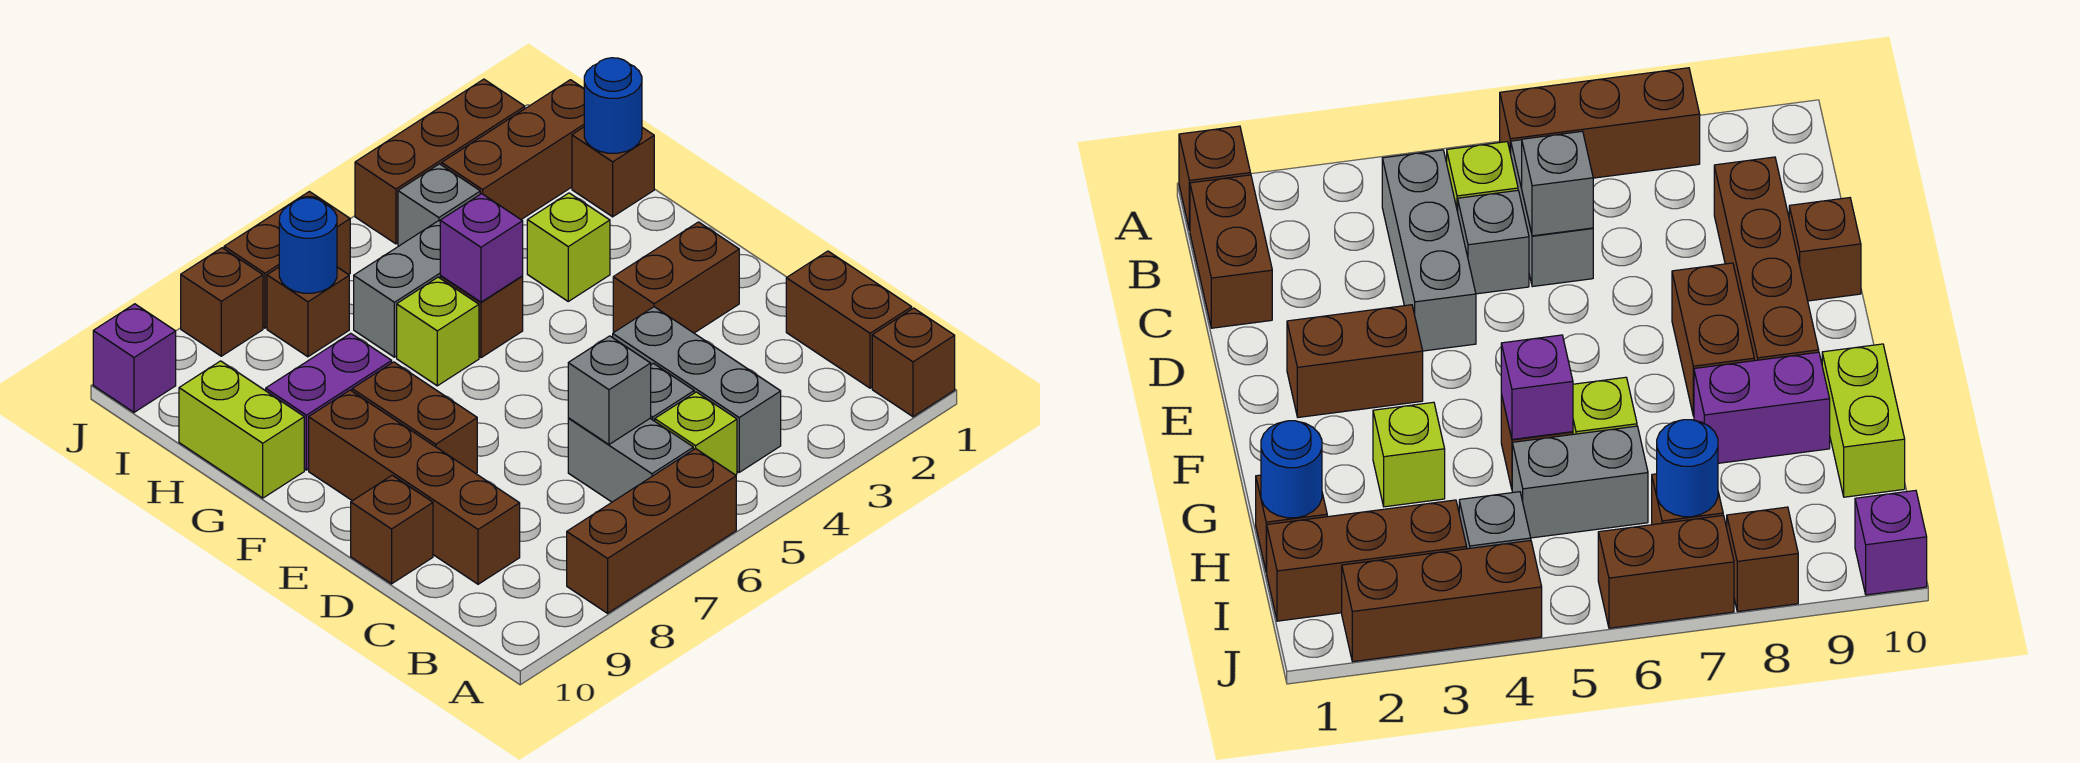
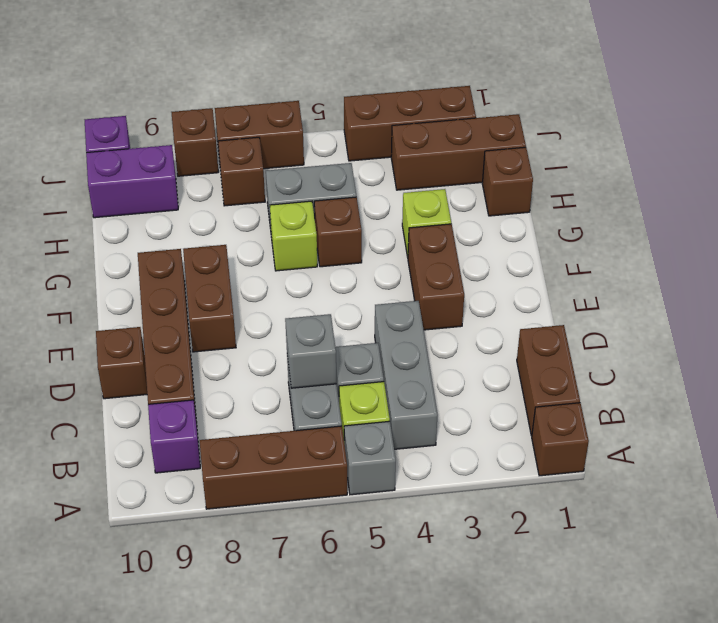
brown brick E2:E3 level 1 -> brown brick E3:F3 level 1
purple brick G5 level 2 -> purple brick B9 level 1
purple brick G8:G9 level 1 -> purple brick I9:I10 level 1
lime brick G10:H10 level 1 -> none
blue round brick H1 level 2 -> none
grey brick I4 level 1 -> grey brick A5 level 1
blue round brick I7 level 2 -> none

